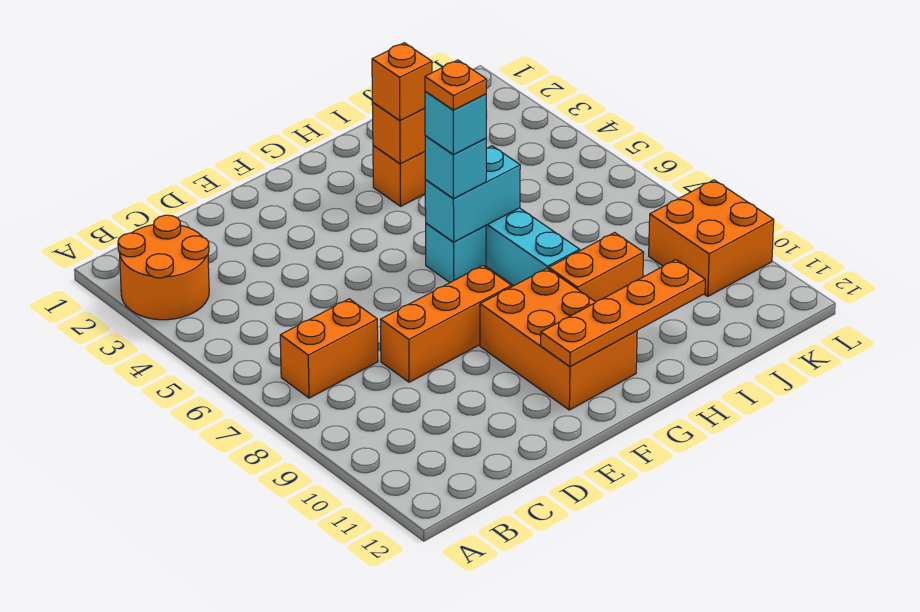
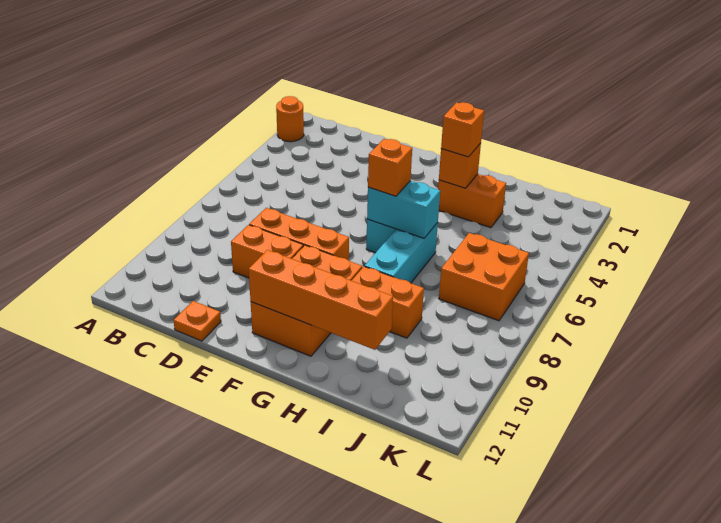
orange round brick A2:B3 level 1 -> orange round brick A2 level 1
orange brick B7:C7 level 1 -> orange brick D9:E9 level 1
orange plate F11:I11 level 2 -> orange brick F11:I11 level 2
cyan brick G6 level 3 -> orange brick G6 level 3
cyan brick G6 level 4 -> none
orange plate G6 level 5 -> orange plate D12 level 1
orange brick K9:L10 level 1 -> orange brick J6:K7 level 1

